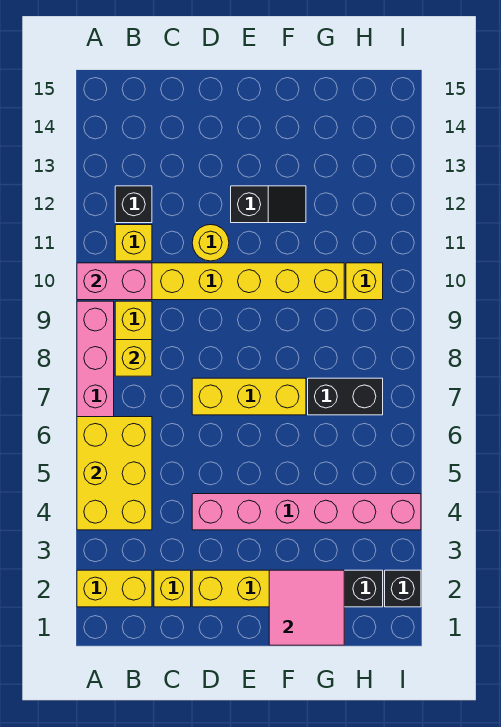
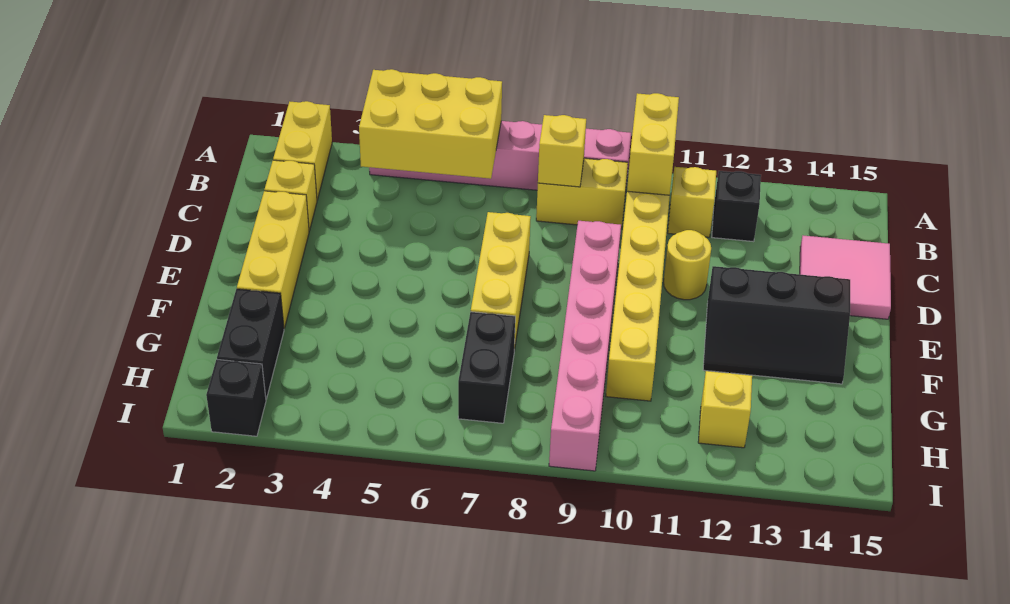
pink brick A10:B10 level 2 -> yellow brick A10:B10 level 2
pink brick D4:I4 level 1 -> pink brick D9:I9 level 1
black slope E12:F12 level 1 top E -> black slope E12:F14 level 1 top E
pink tile F1:G2 level 2 -> pink tile C14:D15 level 1
yellow brick H10 level 1 -> yellow brick H12 level 1

